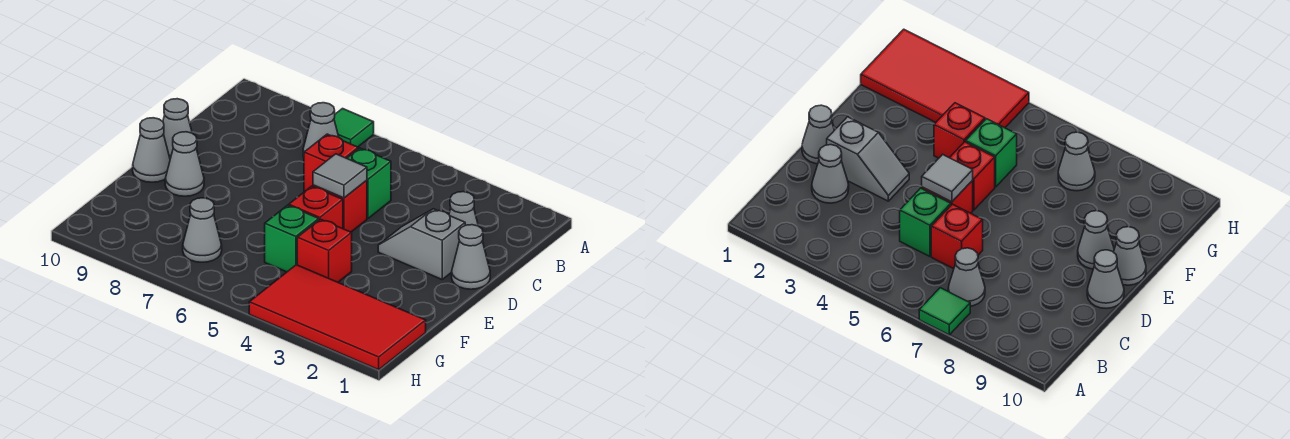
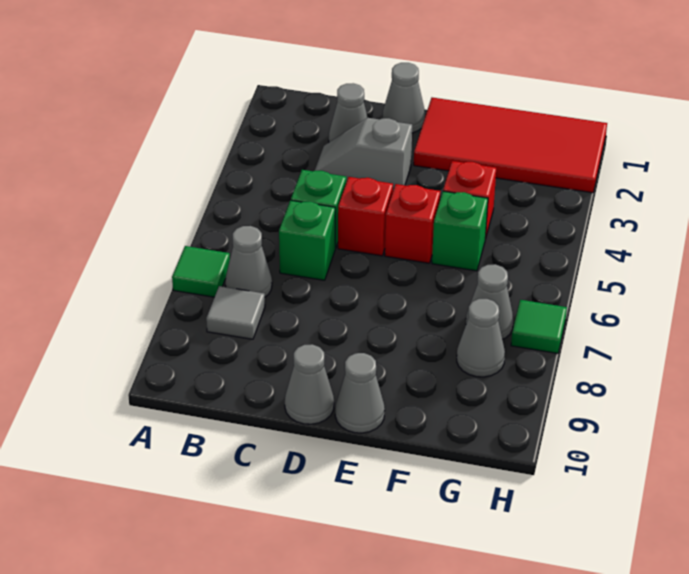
red brick C6 level 1 -> green brick C6 level 1
grey slope D2:D3 level 1 top 2 -> grey slope C3:D3 level 1 top D
grey tile D5 level 2 -> grey tile B8 level 1
grey cone E9 level 1 -> grey cone G8 level 1
red tile G1:H4 level 1 -> red tile E1:H2 level 1
none -> green tile H7 level 1

